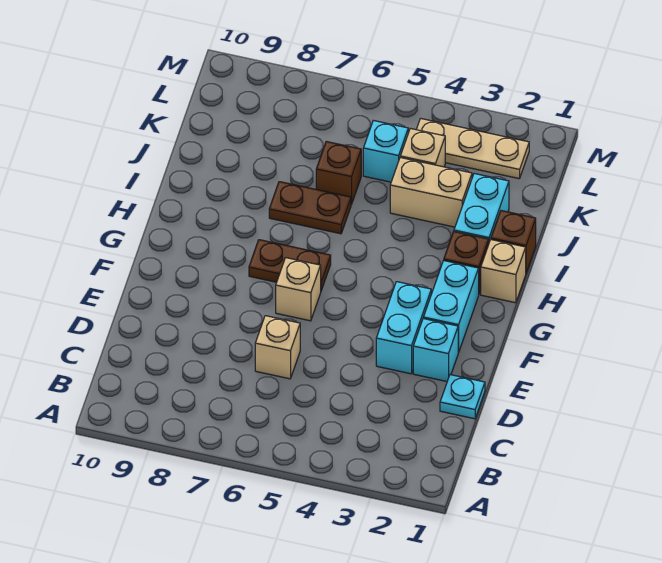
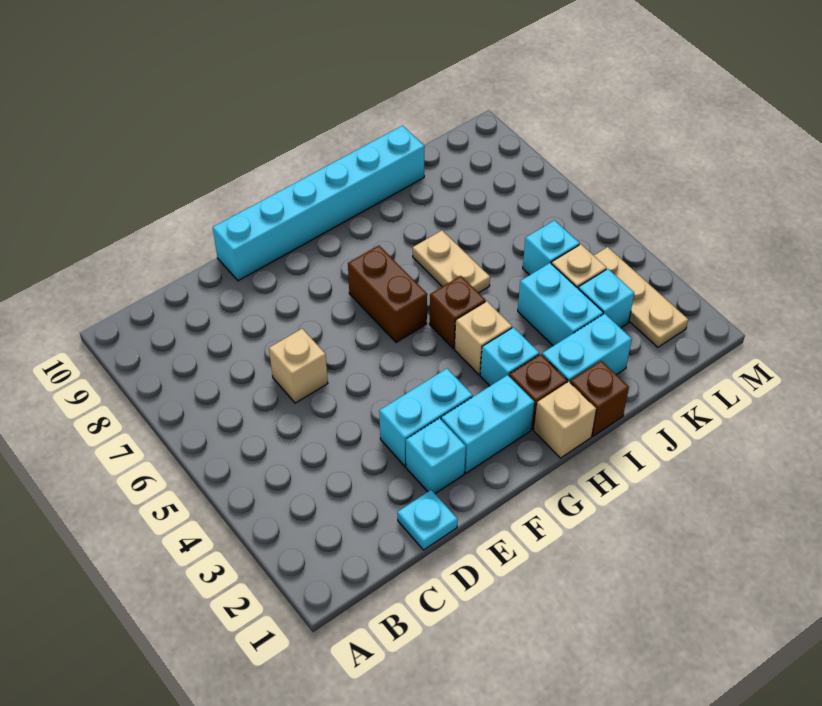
none -> cyan brick E10:J10 level 1
tan brick F6 level 1 -> tan brick H4 level 1
brown plate G6:G7 level 1 -> brown brick G6:G7 level 1
none -> cyan brick H3 level 1
brown plate I6:I7 level 1 -> tan plate I6:I7 level 1
tan brick J3:J4 level 1 -> cyan brick J3:J4 level 1
brown brick J6 level 1 -> brown brick H5 level 1
none -> cyan brick K3 level 1

